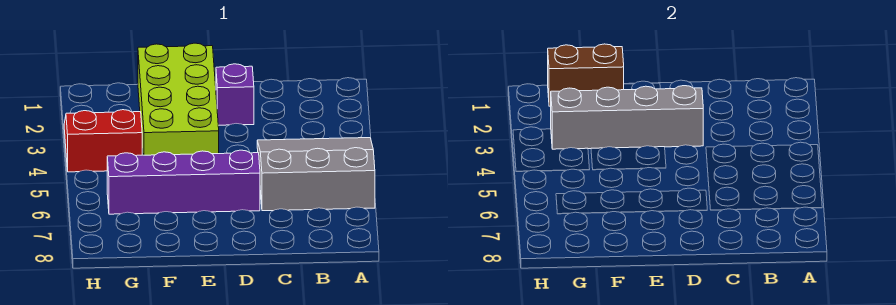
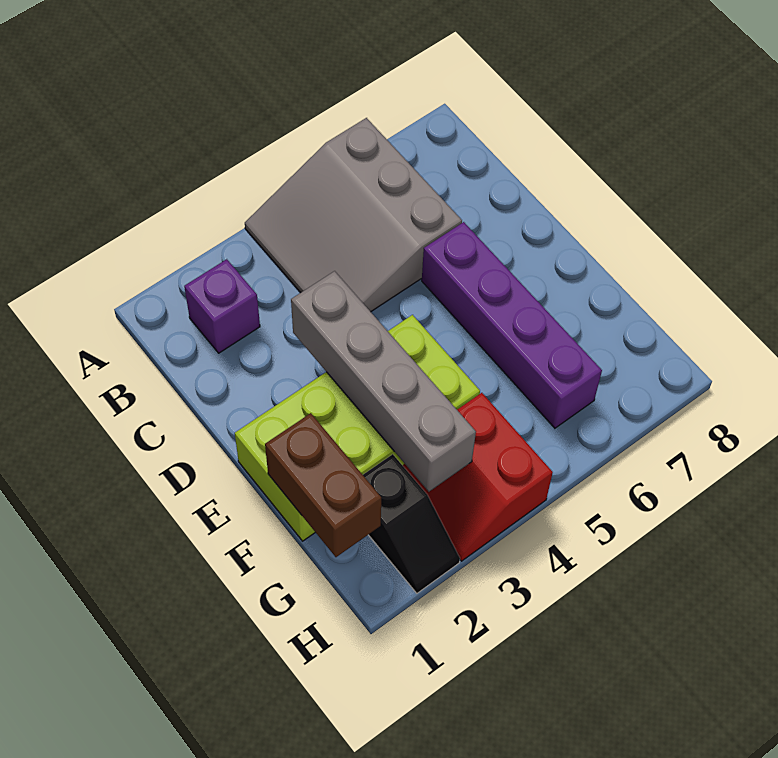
purple brick D2 level 1 -> purple brick B2 level 1
none -> black slope G2:H2 level 1 top G

